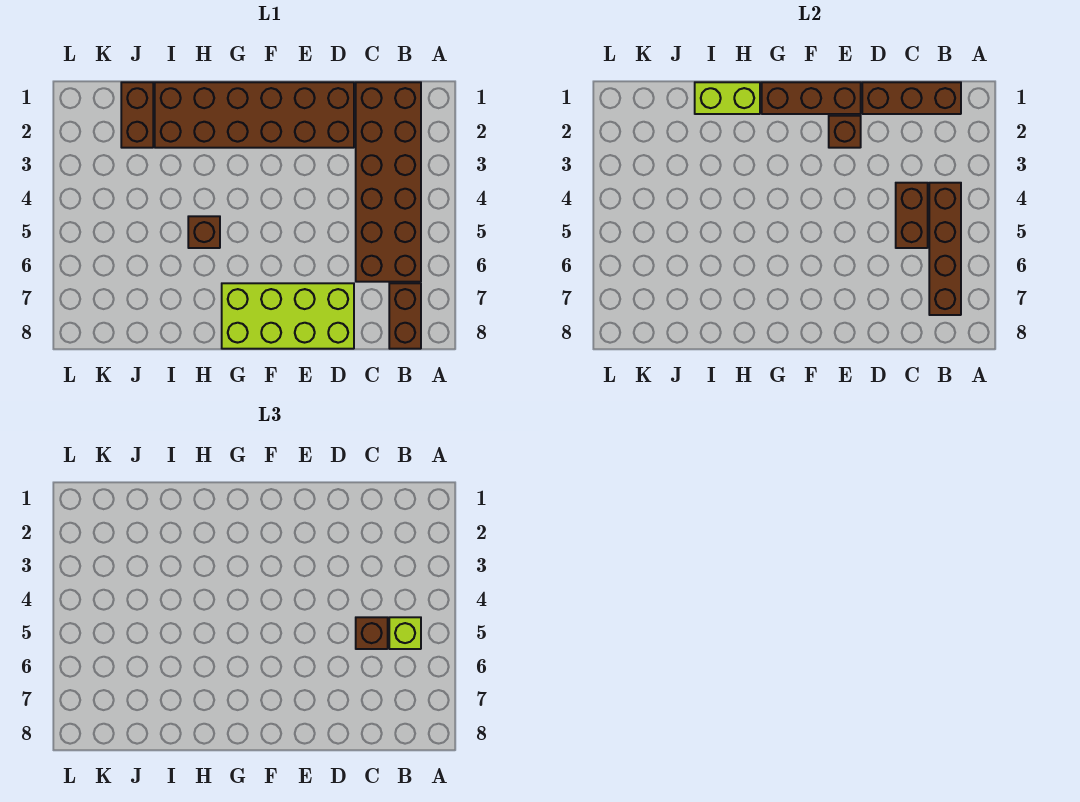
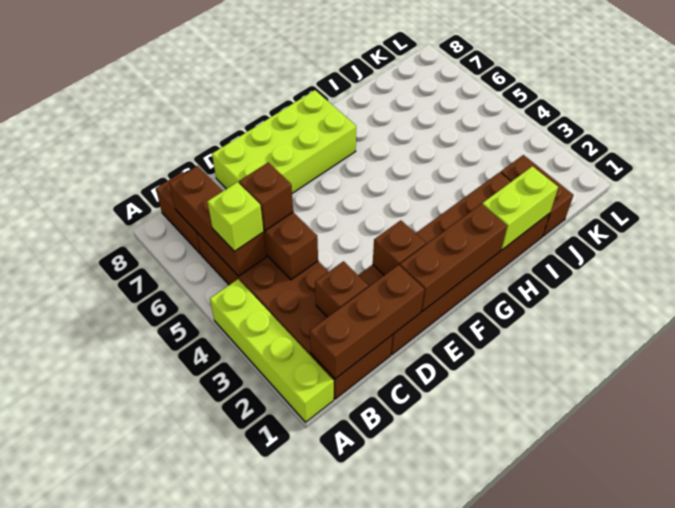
none -> lime brick A1:A4 level 1
brown brick B4:B7 level 2 -> brown brick B5:B7 level 2
brown brick H5 level 1 -> brown brick C2 level 2

